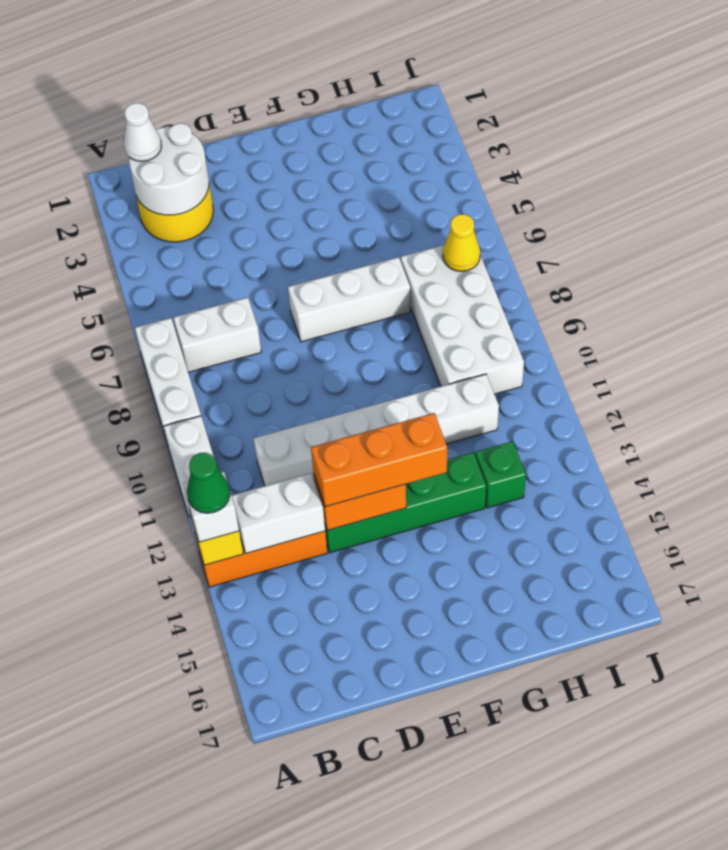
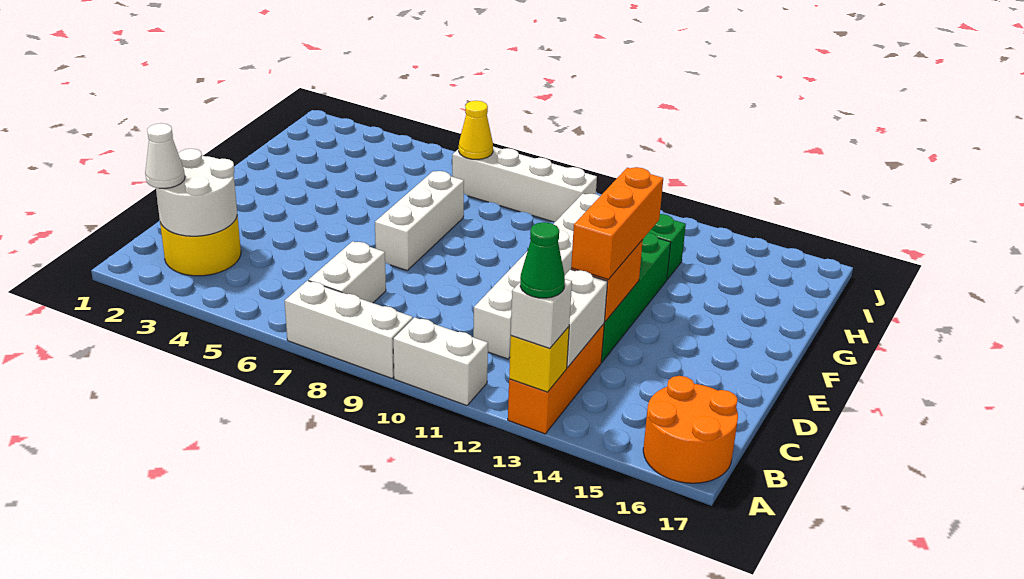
none -> orange round brick A16:B17 level 1
white brick H7:I10 level 1 -> white brick I7:I10 level 1

